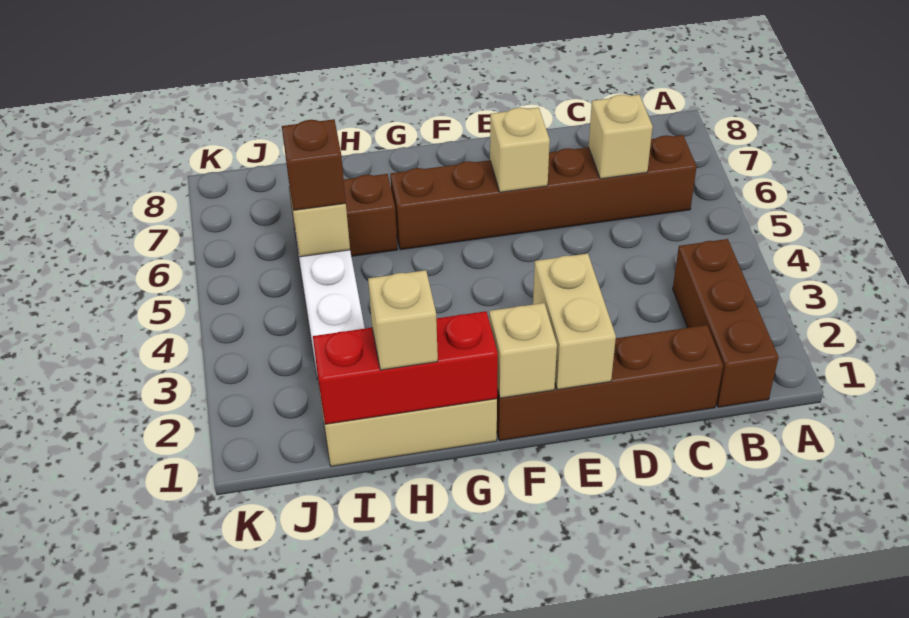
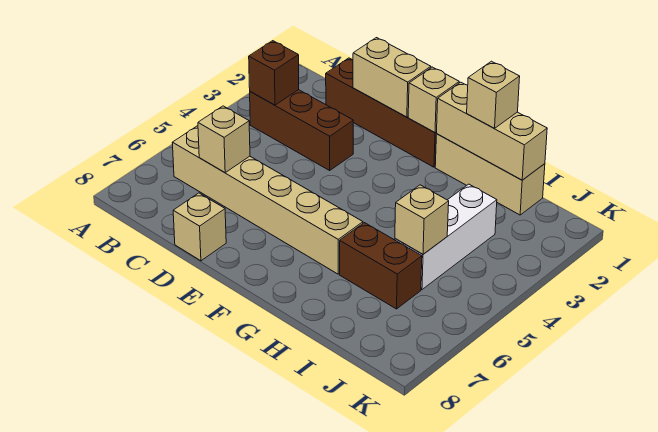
brown brick B1:B3 level 1 -> brown brick B3:D3 level 1
brown brick B6:G6 level 1 -> tan brick B6:G6 level 1
tan brick E1:E2 level 2 -> tan brick D1:E1 level 2
tan brick E6 level 2 -> tan brick D8 level 1
red brick G1:I1 level 2 -> tan brick G1:I1 level 2
brown brick I5 level 3 -> brown brick B3 level 2

